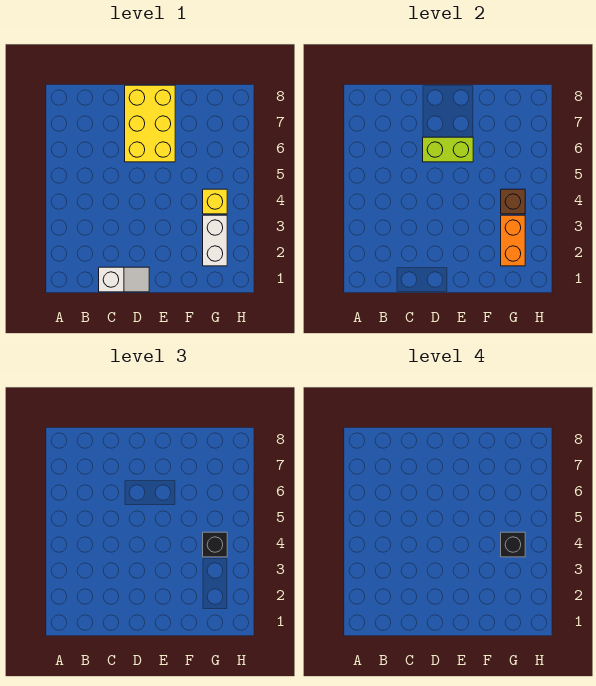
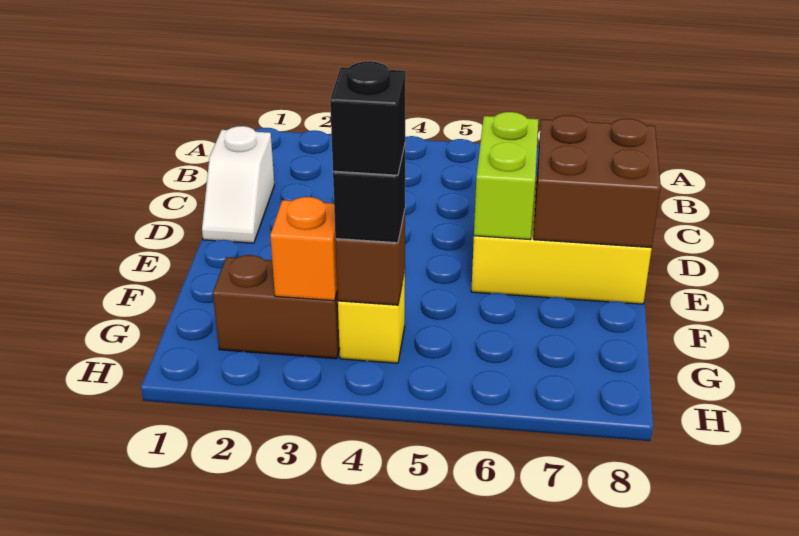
none -> brown brick D7:E8 level 2
white brick G2:G3 level 1 -> brown brick G2:G3 level 1
orange brick G2:G3 level 2 -> orange brick G3 level 2

